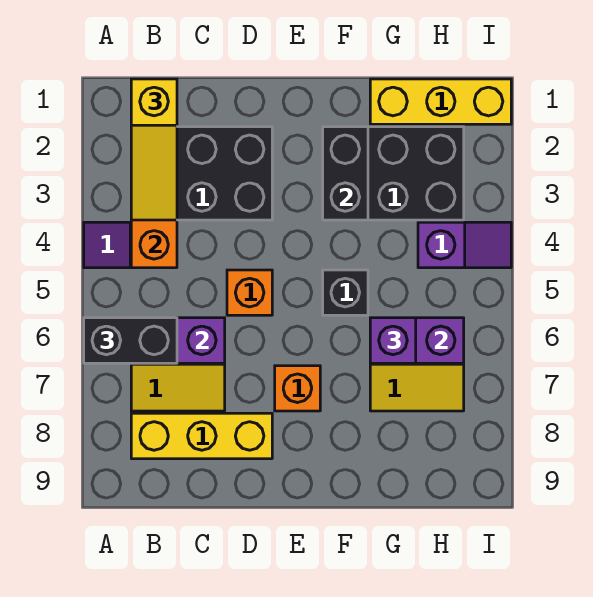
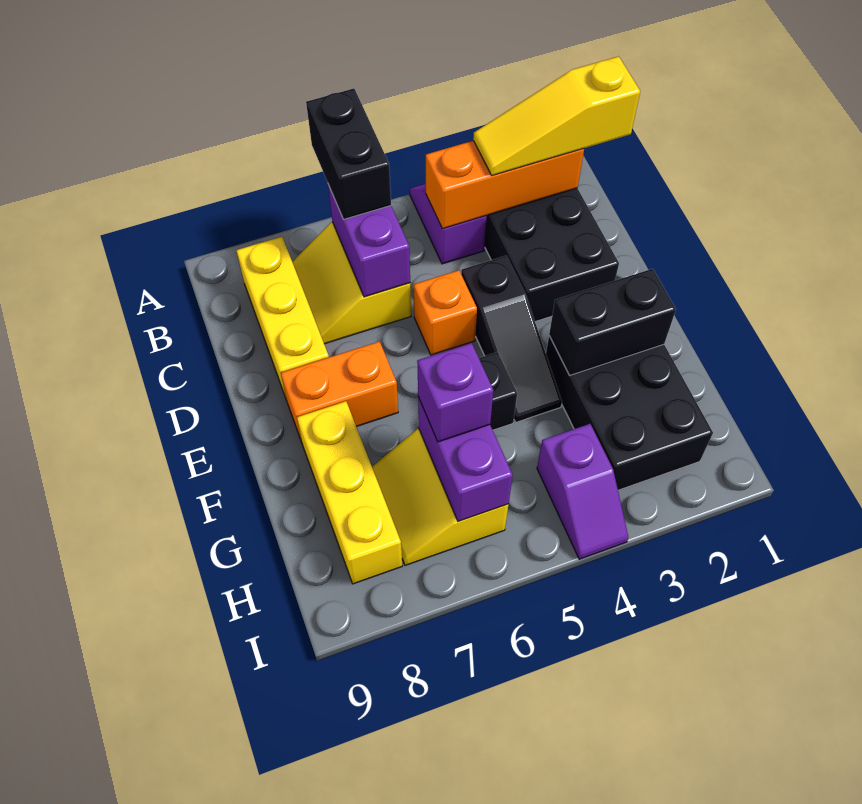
none -> black slope D4:F4 level 1 top D
orange brick E7 level 1 -> orange brick E7:E8 level 1
yellow brick G1:I1 level 1 -> yellow brick F8:H8 level 1

